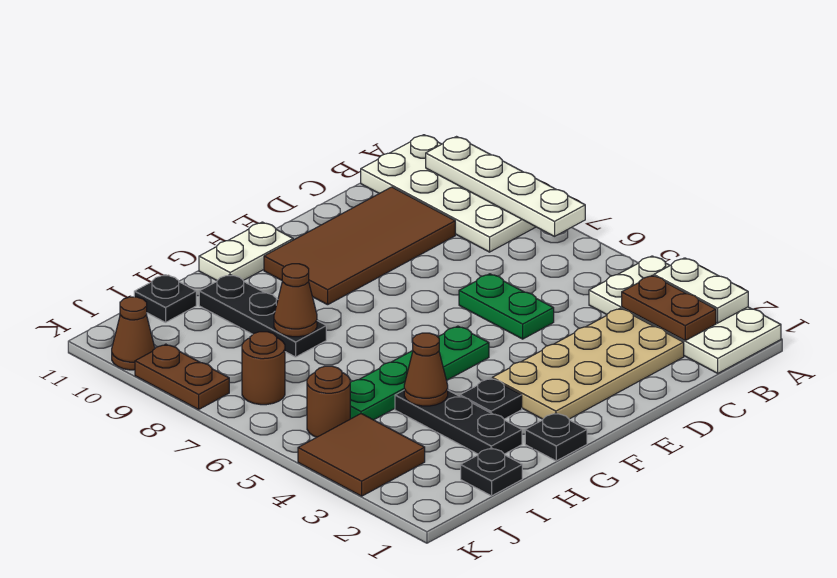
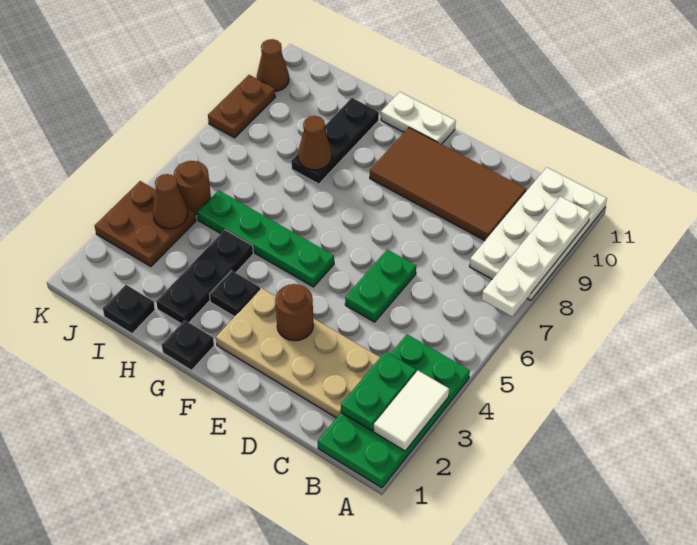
white plate A1:B4 level 1 -> green plate A1:B4 level 1
white plate A2:A3 level 2 -> white tile A2:A3 level 2
brown plate B2:B3 level 2 -> green plate B2:B3 level 2
brown cone H4 level 2 -> brown cone J4 level 2
black plate I11 level 1 -> none
brown tile J3:K4 level 1 -> brown plate J3:K4 level 1
brown round brick J7 level 1 -> brown round brick E3 level 2

